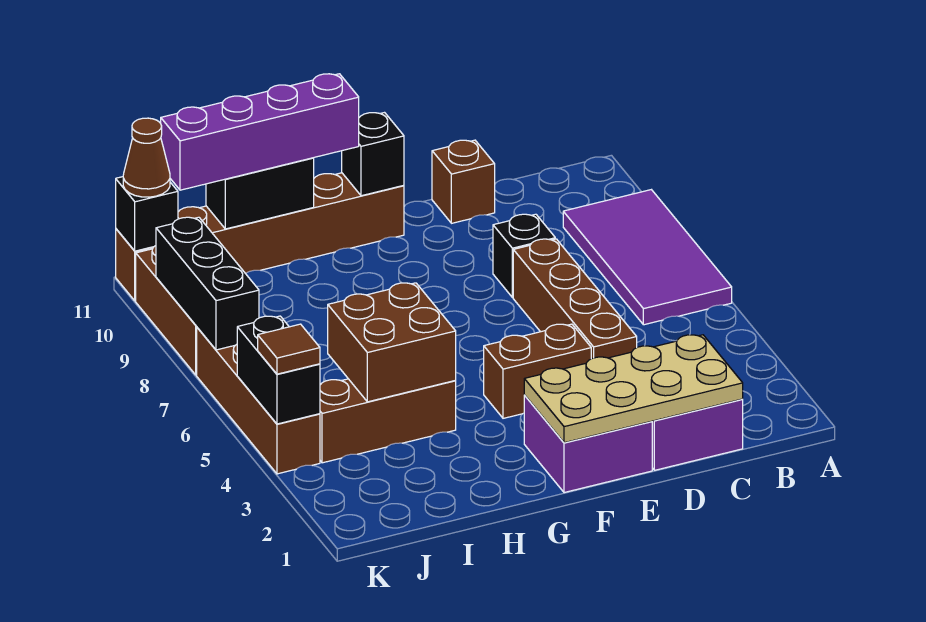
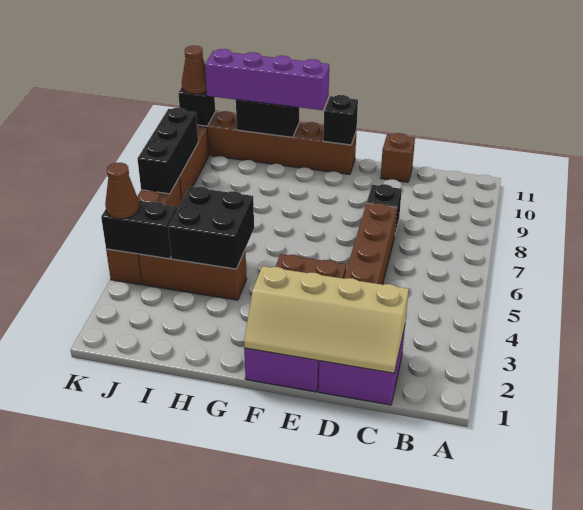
purple tile A6:B9 level 1 -> none
tan plate C1:F2 level 2 -> tan slope C1:F2 level 2 top 2
brown brick H4:I5 level 2 -> black brick H4:I5 level 2
black brick K4:K5 level 2 -> black brick J4:K4 level 2
brown tile K4 level 3 -> brown cone K4 level 3

